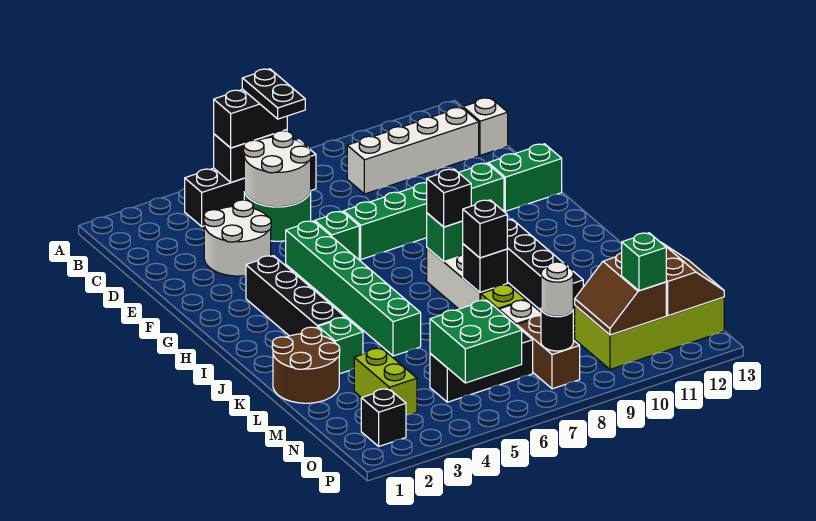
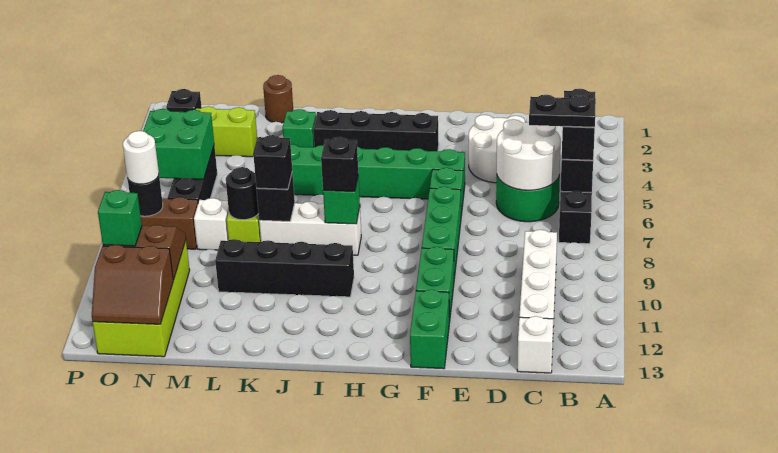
brown round brick K1:L2 level 1 -> brown round brick L1 level 1
none -> black round brick L8 level 2

